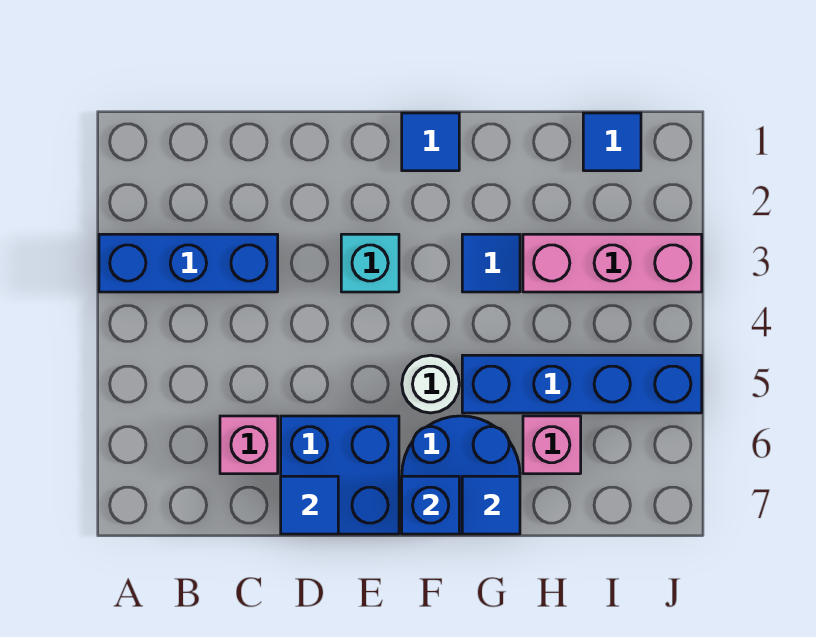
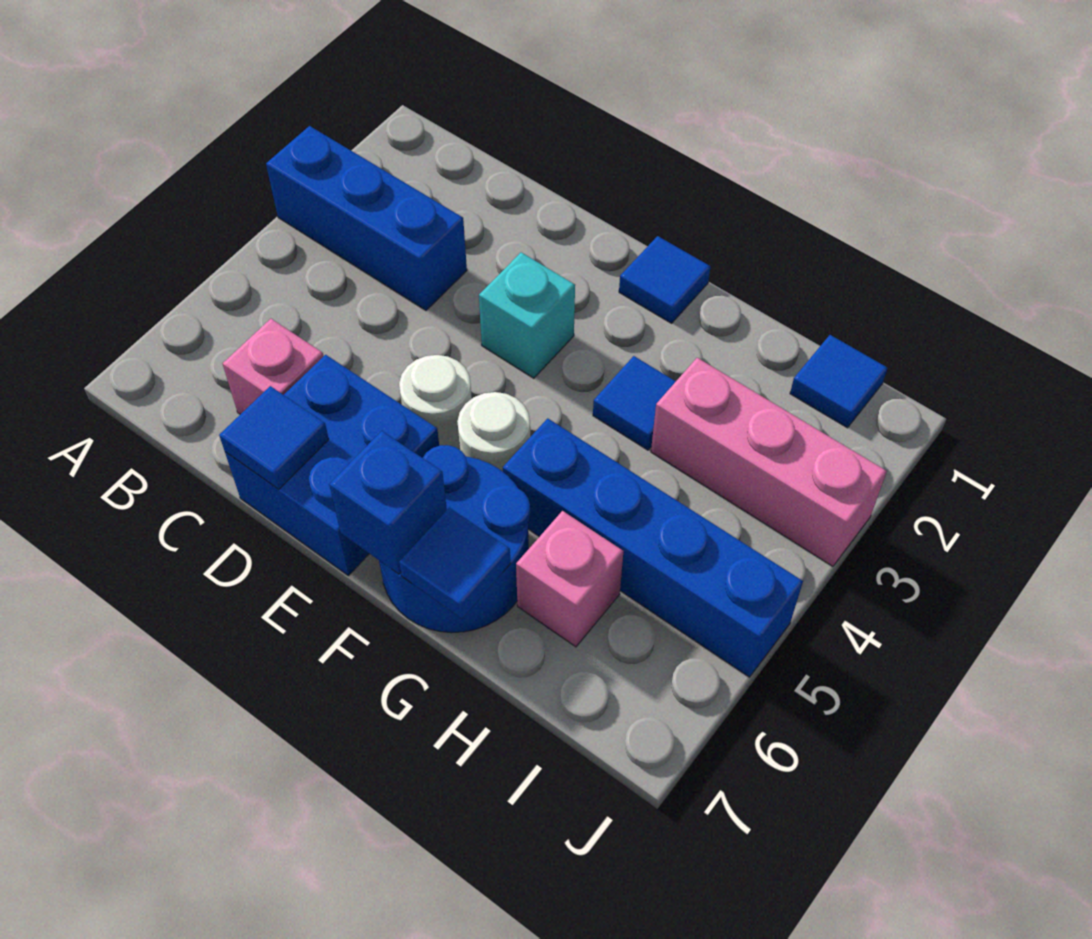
none -> white round brick E5 level 1

